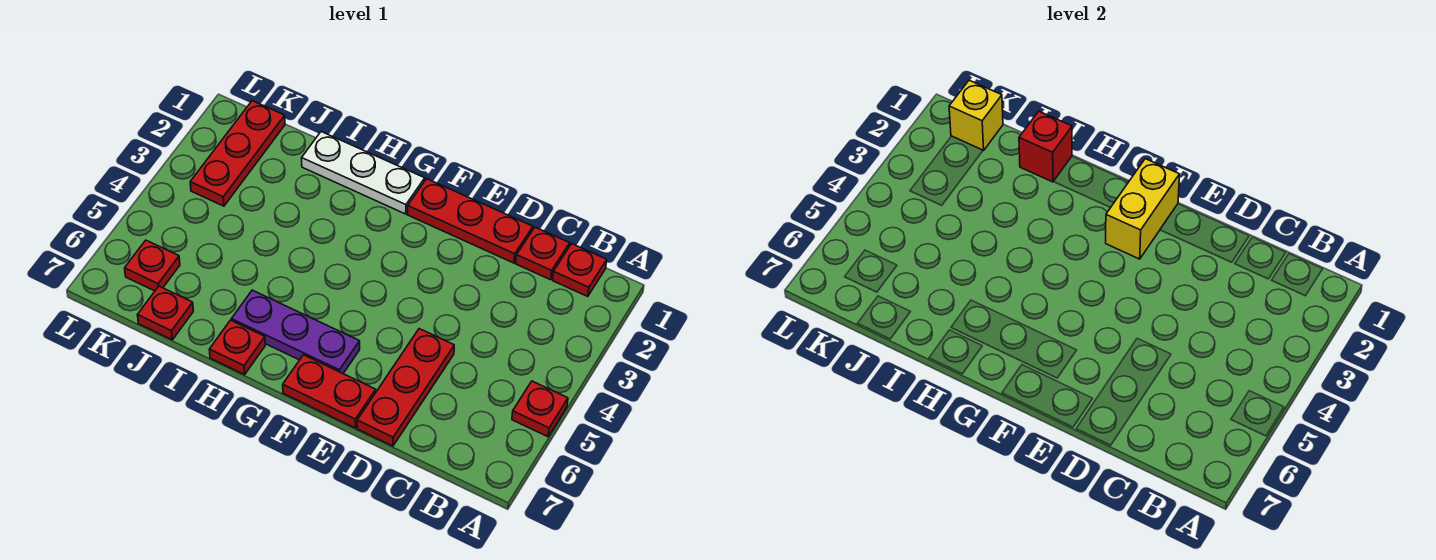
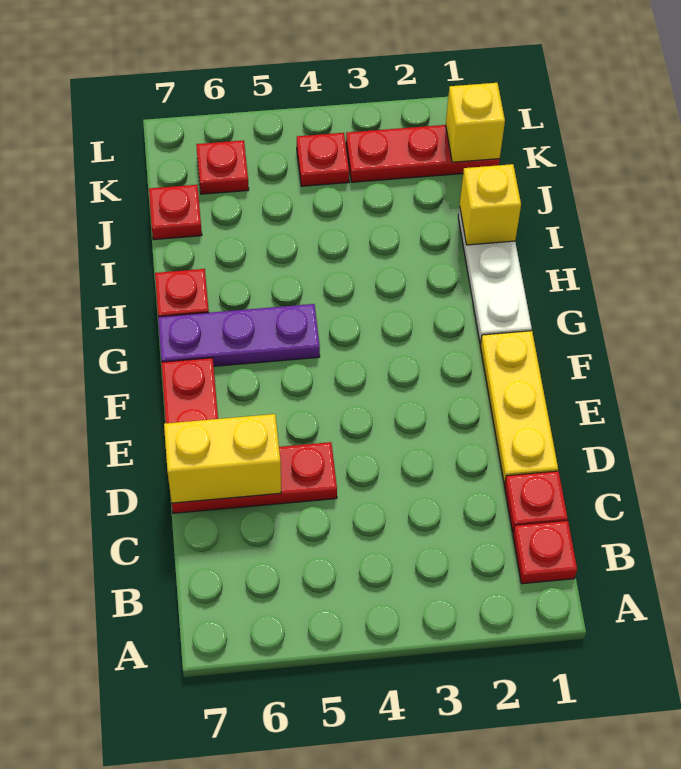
red plate A5 level 1 -> red plate K4 level 1
red plate D1:F1 level 1 -> yellow plate D1:F1 level 1
yellow brick F1:F2 level 2 -> yellow brick D6:D7 level 2
purple plate F6:H6 level 1 -> purple plate G5:G7 level 1
red brick I1 level 2 -> yellow brick I1 level 2

